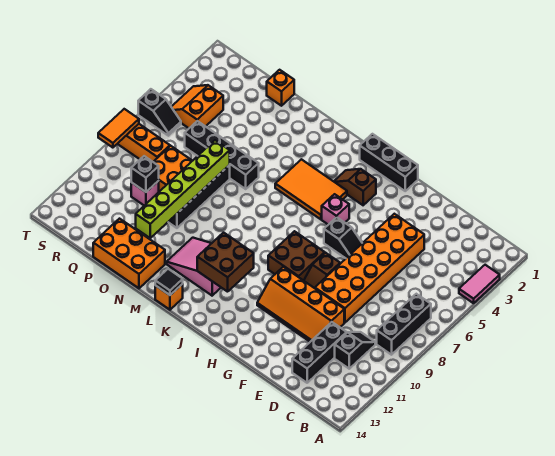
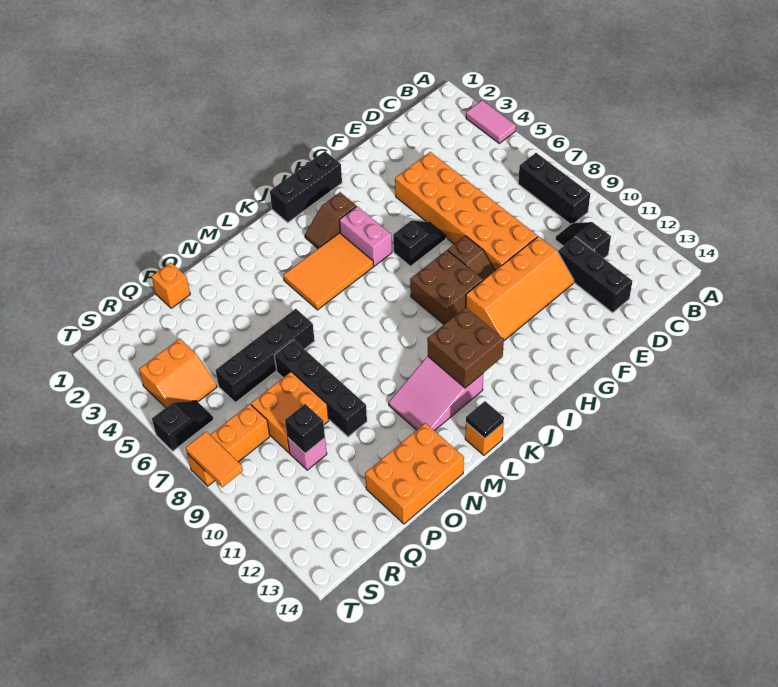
pink brick I5 level 1 -> pink brick I4:I5 level 1
lime brick O7:O12 level 2 -> none
orange slope R4:S5 level 1 top R -> orange slope R4:S5 level 1 top 4

